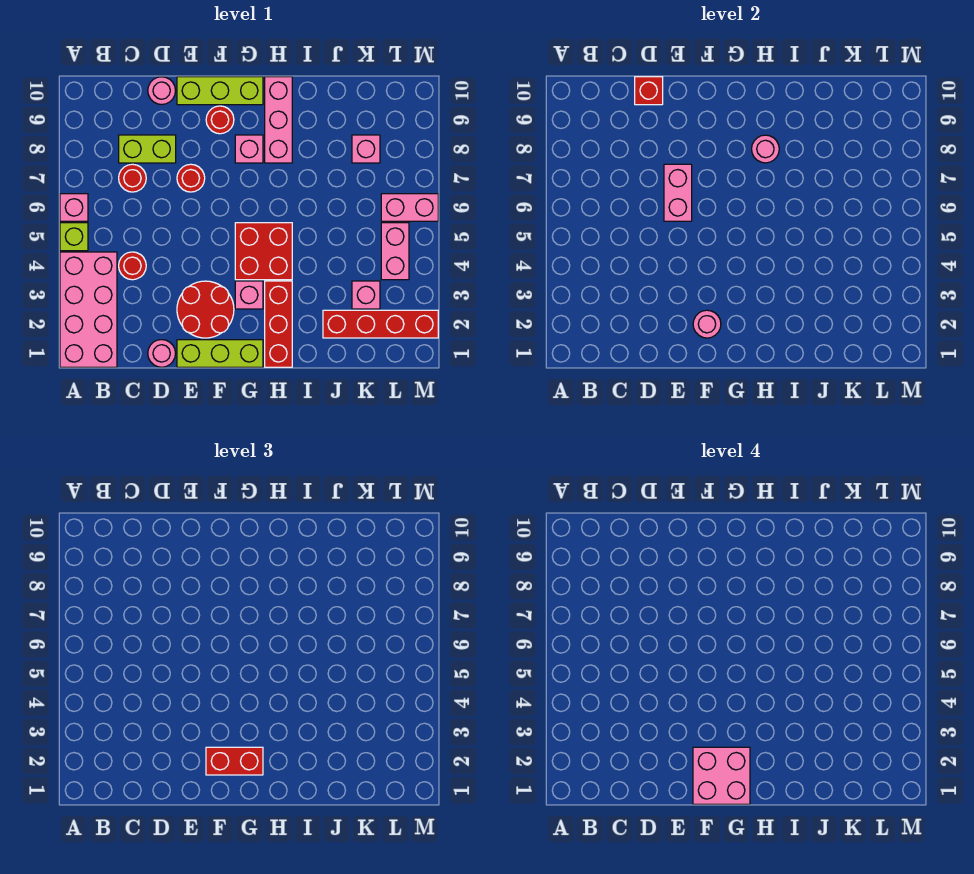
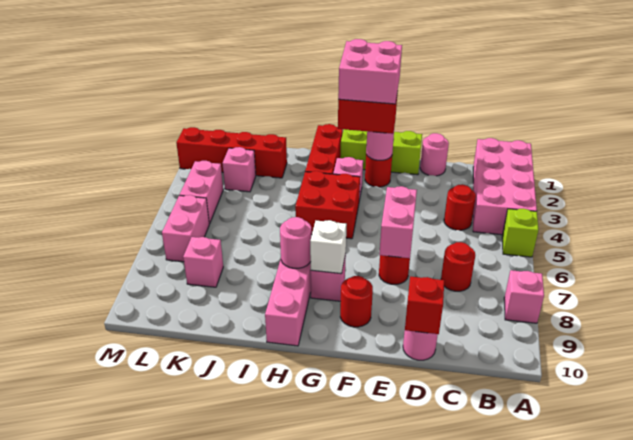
pink brick A6 level 1 -> pink brick A8 level 1
lime brick C8:D8 level 1 -> none
red round brick E2:F3 level 1 -> red round brick F2 level 1
lime brick E10:G10 level 1 -> none
none -> white brick G8 level 2
pink brick L6:M6 level 1 -> pink brick L6:L7 level 1

